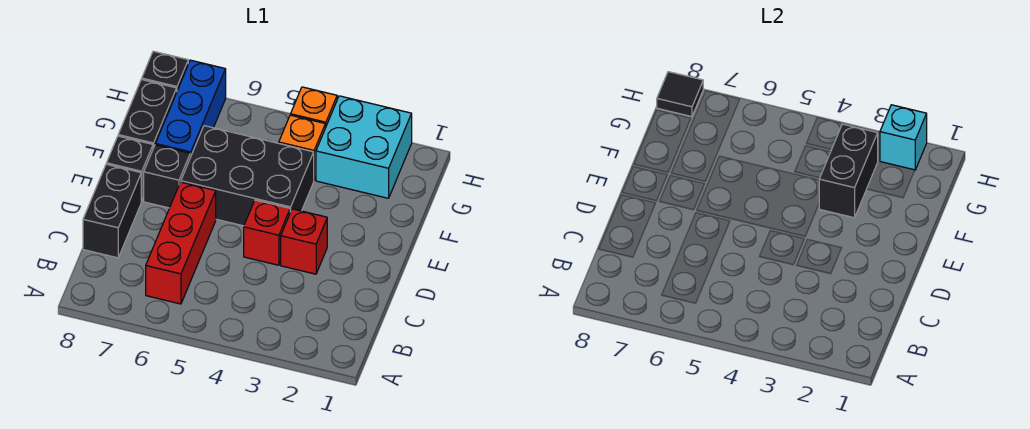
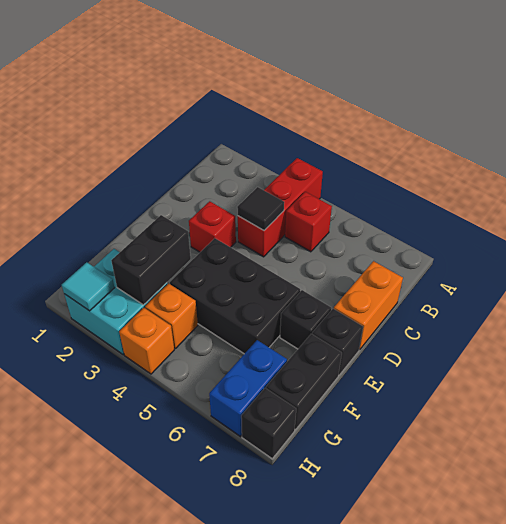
red brick B6:D6 level 1 -> red brick A4:C4 level 1
black brick C8:D8 level 1 -> orange brick C8:D8 level 1
red brick D4 level 1 -> red brick B5 level 1
blue brick F7:H7 level 1 -> blue brick G7:H7 level 1
cyan brick H2 level 2 -> cyan tile H2 level 2
black tile H8 level 2 -> black tile C4 level 2

